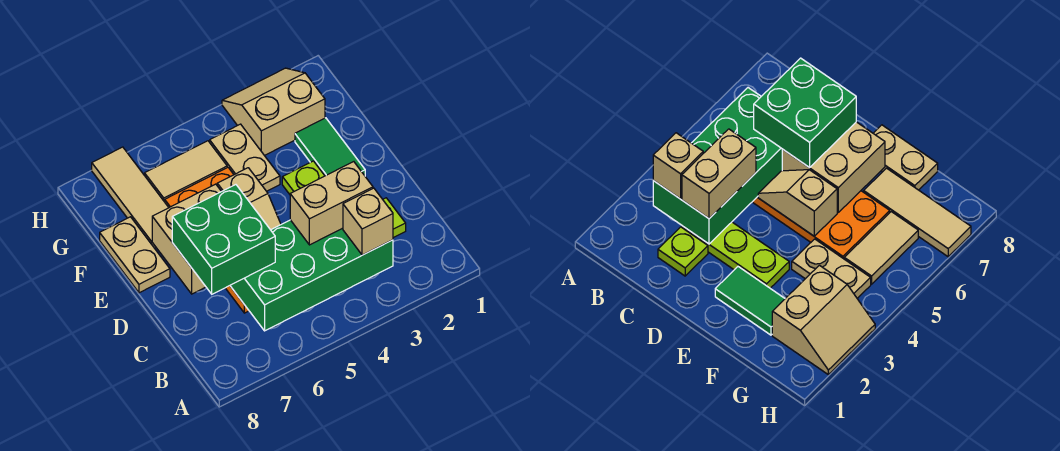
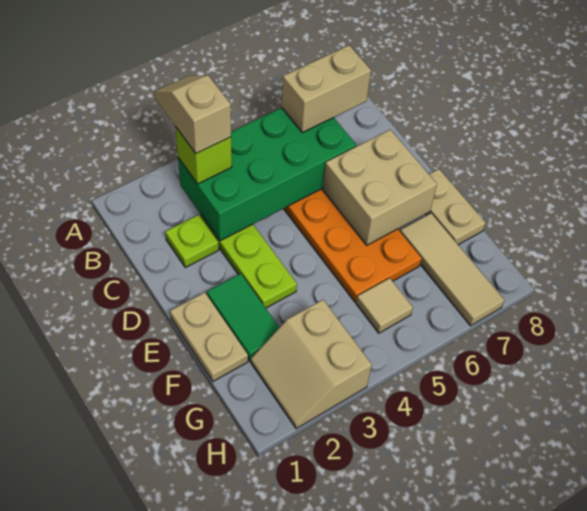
tan brick B3 level 3 -> lime brick B3 level 3
tan brick C3:C4 level 3 -> tan brick B6:B7 level 3
green brick C6:D7 level 3 -> none
tan slope D5:E5 level 2 top E -> tan slope A3:B3 level 4 top B
tan plate F4:G4 level 1 -> tan plate E1:F1 level 1
tan slope G2:H3 level 1 top G -> tan slope G2:H3 level 1 top 3
tan tile G5:G6 level 1 -> tan tile G5 level 1

